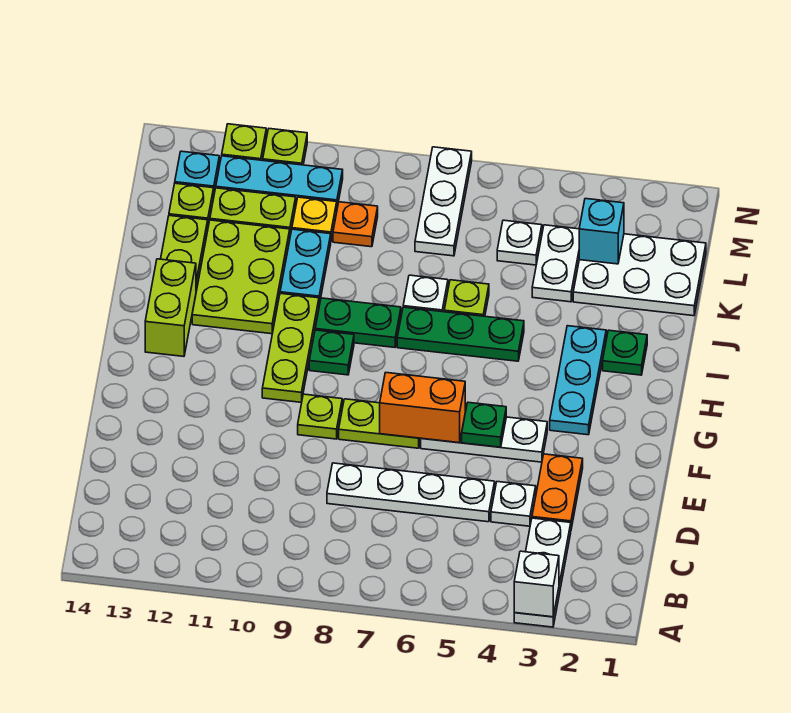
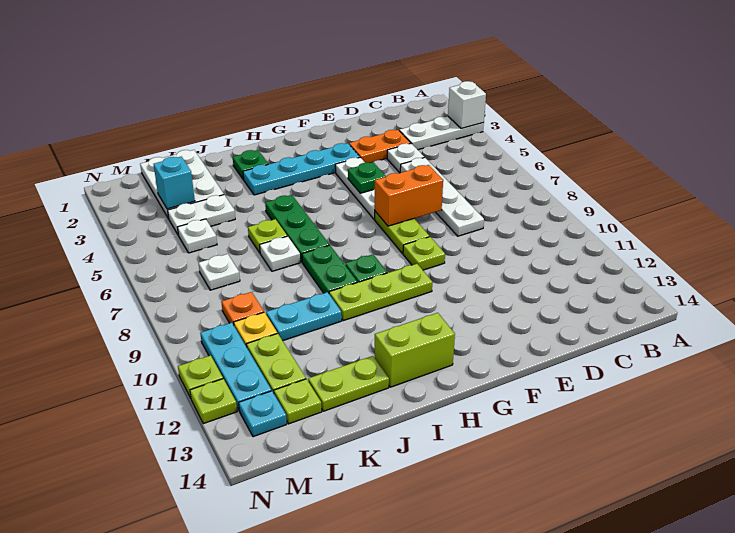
orange brick F6:F7 level 2 -> orange brick E7:F7 level 2
cyan plate G3:I3 level 1 -> cyan plate F3:I3 level 1
lime plate I11:K12 level 1 -> none
white plate L7:N7 level 1 -> white plate L7 level 1

